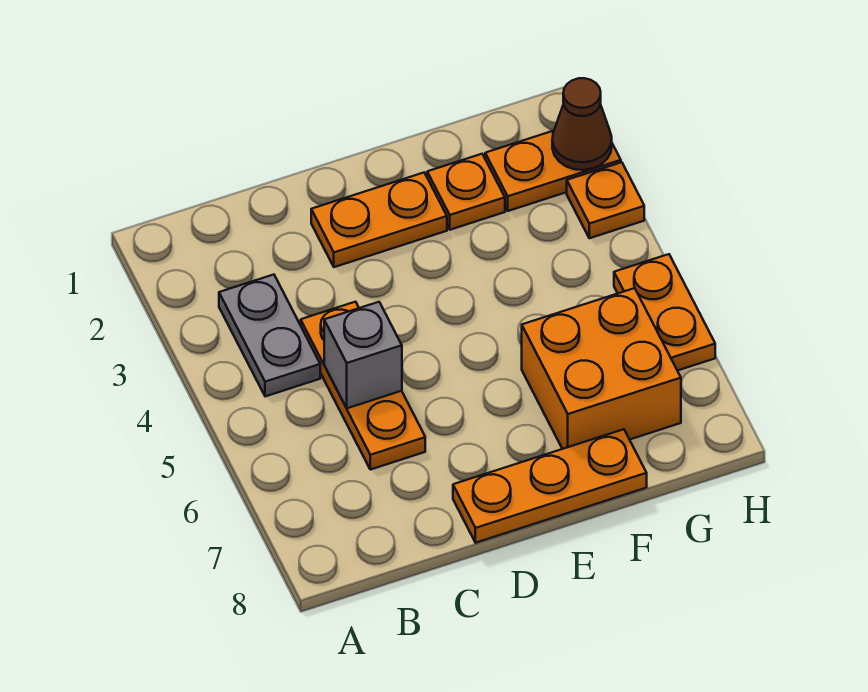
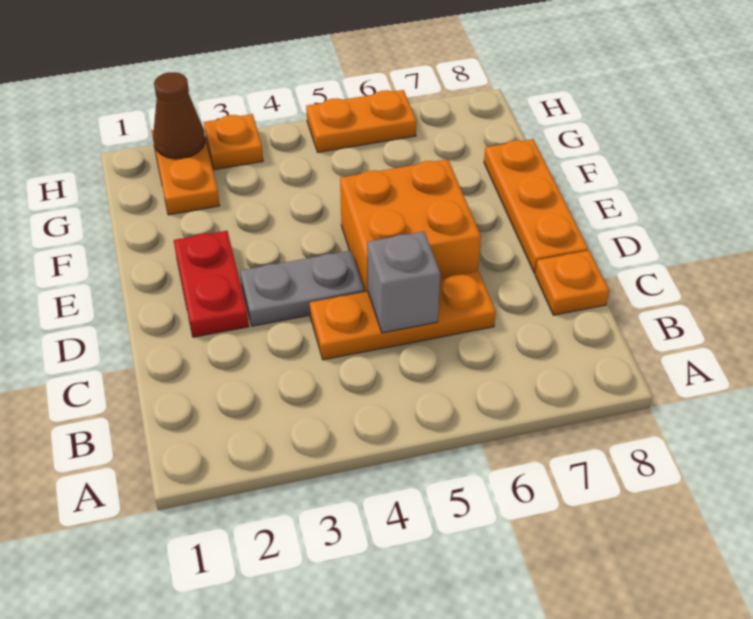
grey plate B3:B4 level 1 -> grey plate D3:D4 level 1
orange plate D2:E2 level 1 -> red plate D2:E2 level 1
orange plate F2 level 1 -> orange plate C8 level 1
orange brick F6:G7 level 1 -> orange brick D5:E6 level 1

